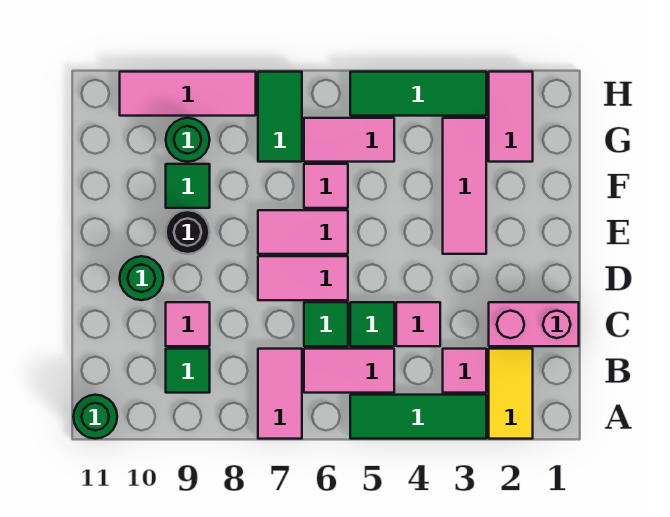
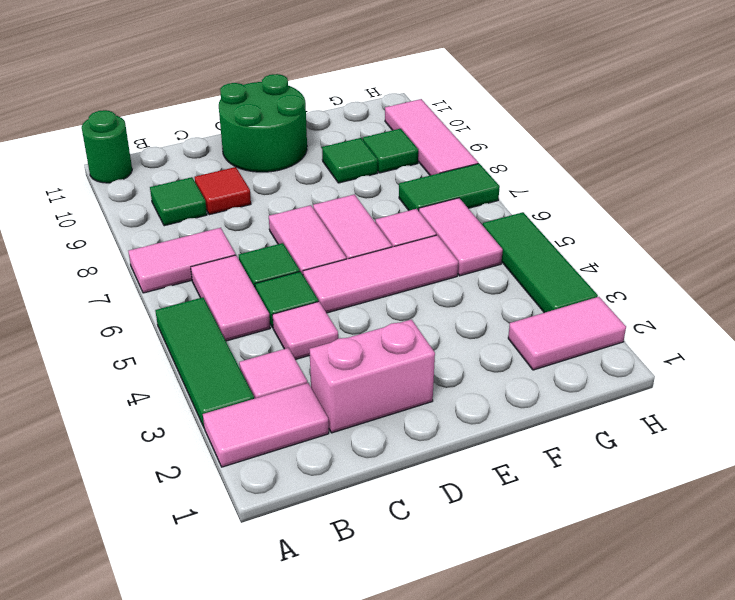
yellow tile A2:B2 level 1 -> pink tile A2:B2 level 1
pink brick C1:C2 level 1 -> pink brick C2:D2 level 1
pink tile C9 level 1 -> red tile C9 level 1
green round brick D10 level 1 -> green round brick D10:E11 level 1
pink tile E3:G3 level 1 -> pink tile D5:F5 level 1
black round brick E9 level 1 -> none
green round brick G9 level 1 -> green tile G9 level 1

